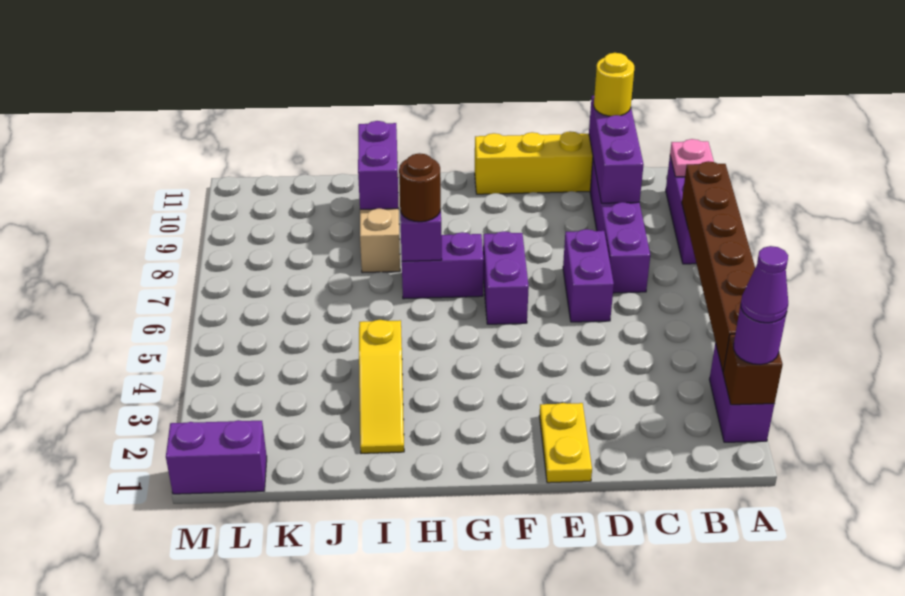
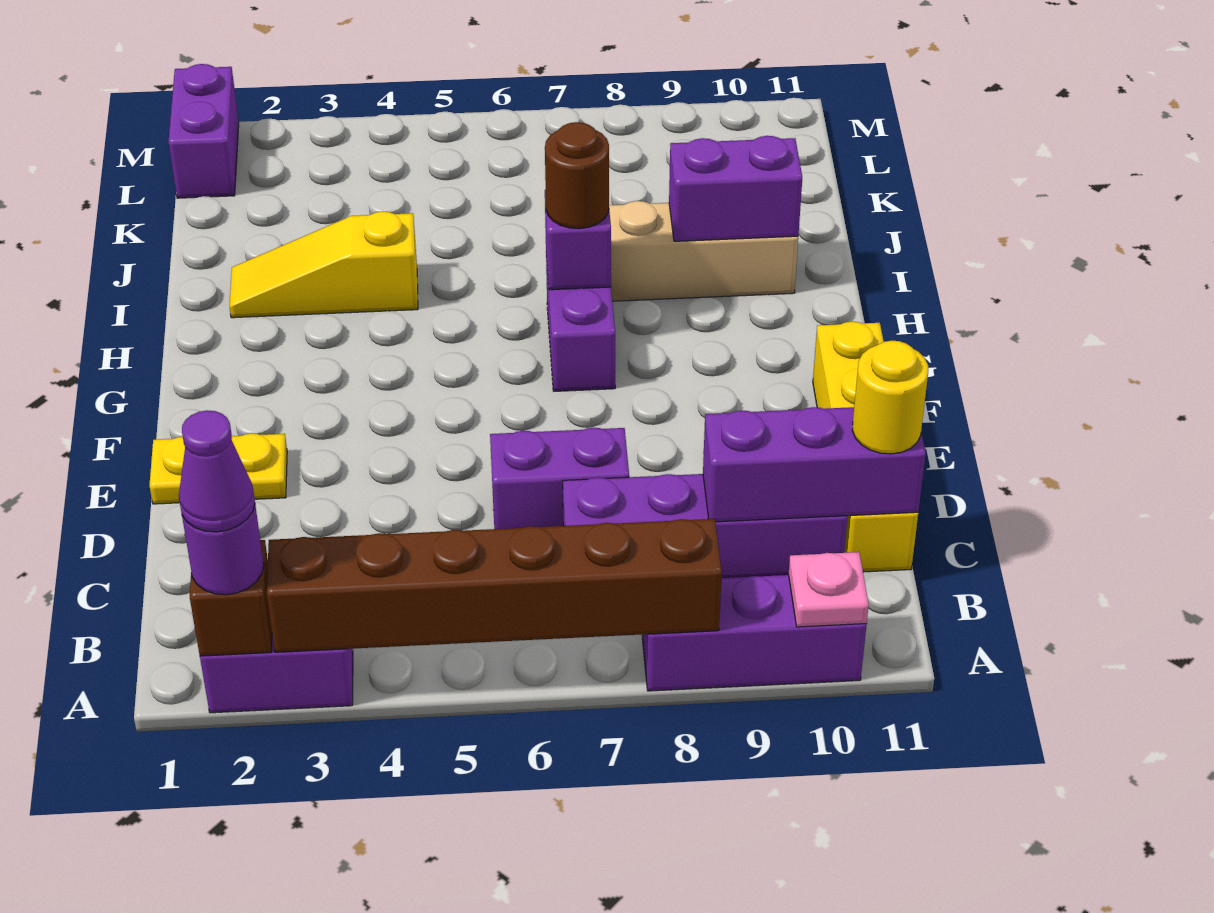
purple brick F6:F7 level 1 -> none

